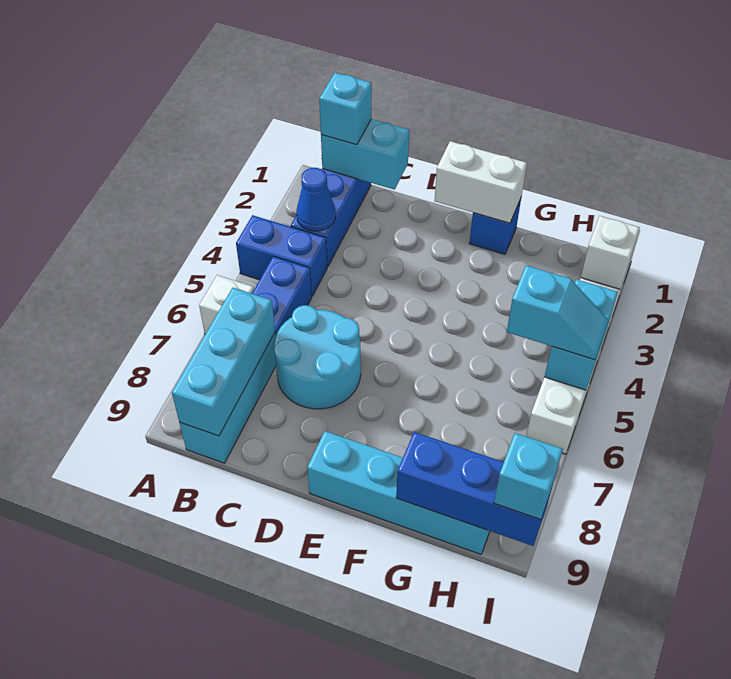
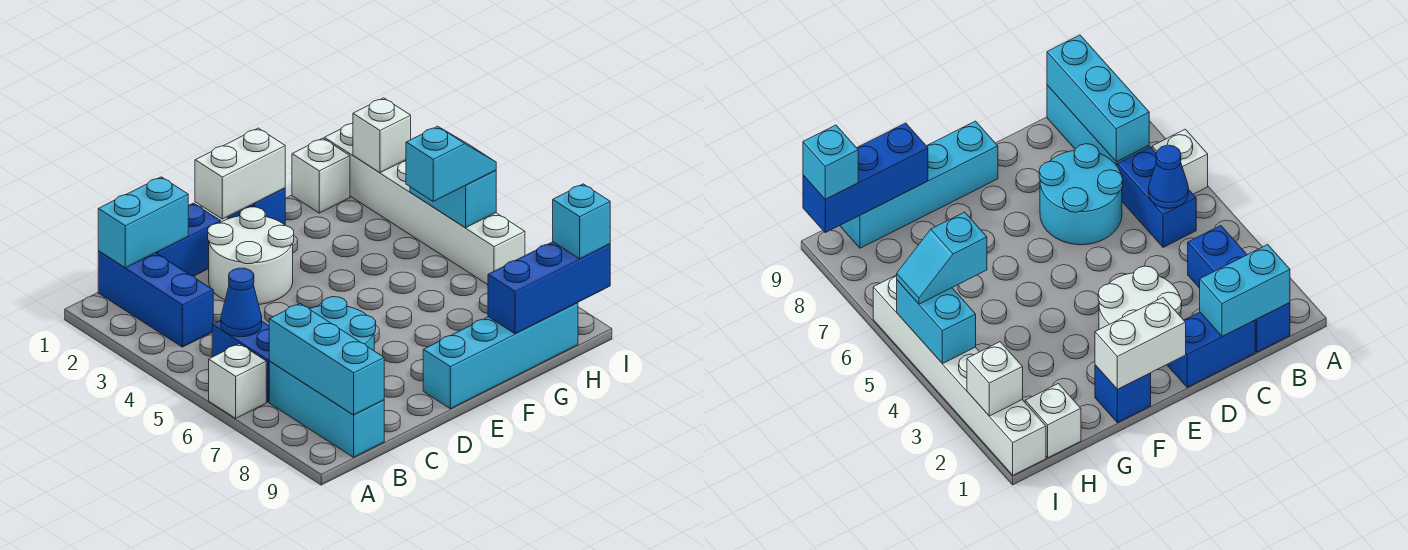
blue brick A4:B4 level 1 -> blue brick C1:D1 level 1
cyan brick B1 level 3 -> none
blue cone B3 level 2 -> blue cone B5 level 2
none -> white round brick D2:E3 level 1
none -> white brick H1 level 1

